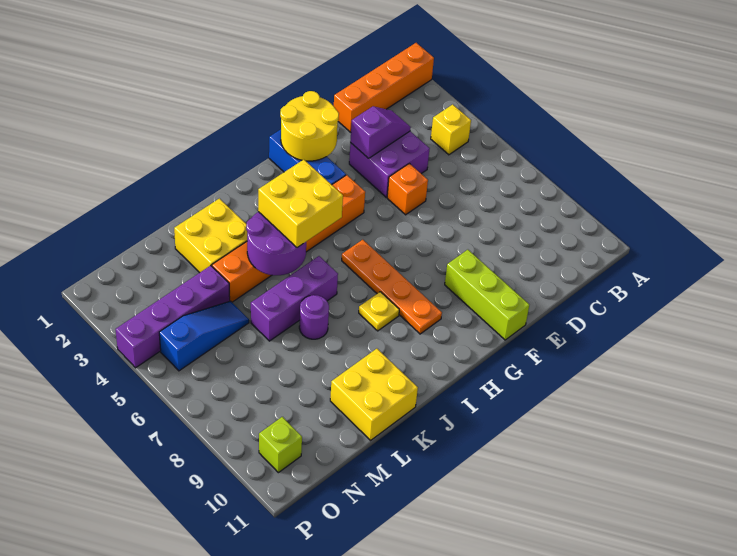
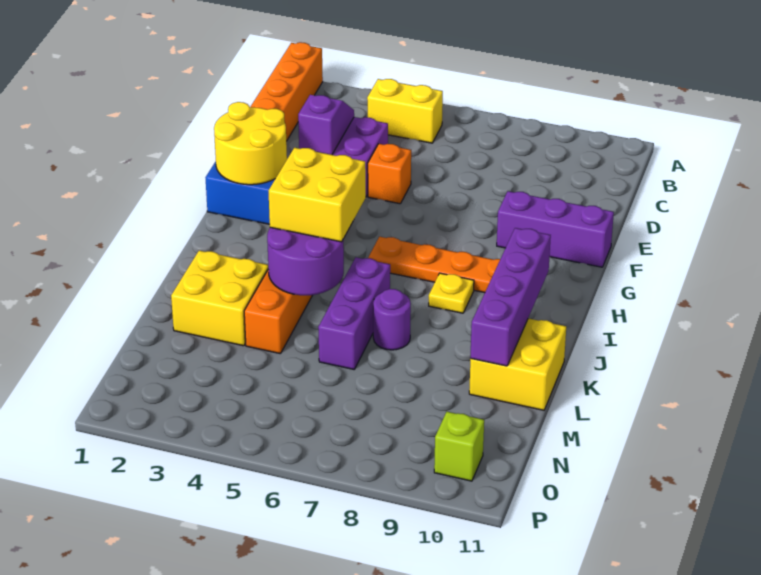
yellow brick B4 level 1 -> yellow brick B4:B5 level 1
lime brick F9:F11 level 1 -> purple brick F9:F11 level 1
purple brick M4:P4 level 1 -> purple brick I10:L10 level 2
blue slope M5:O5 level 1 top O -> none

